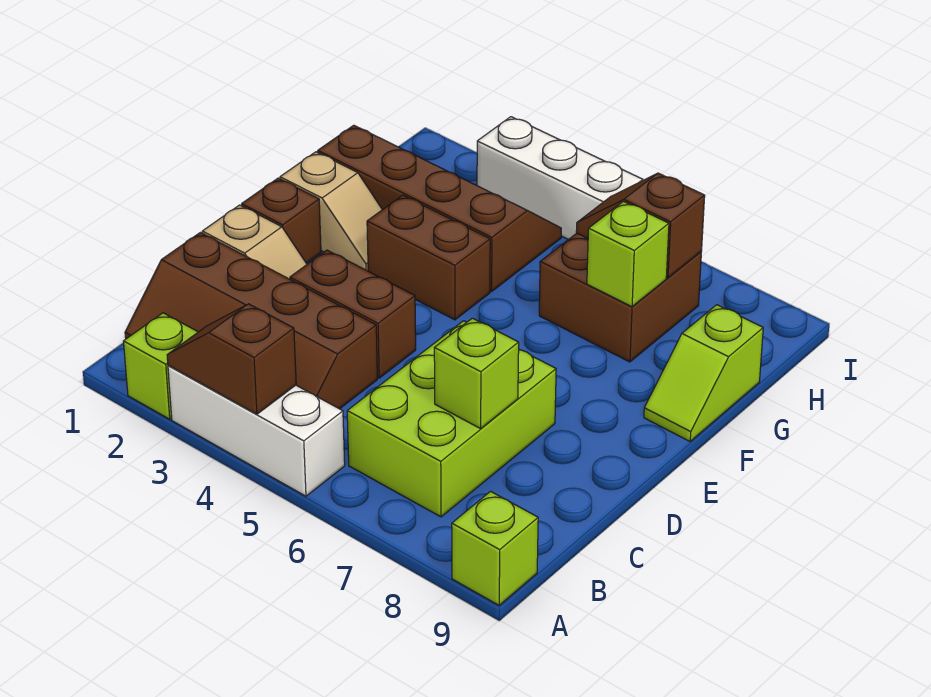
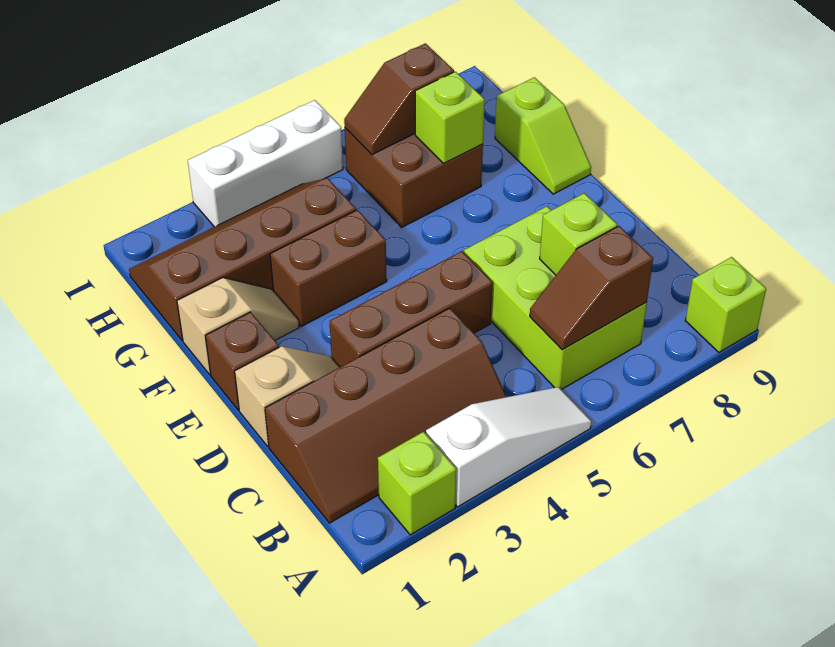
white brick A3:A5 level 1 -> white slope A3:A5 level 1 top 3
brown slope A3:A4 level 2 top 4 -> brown slope B6:B7 level 2 top 7
brown brick D3:D4 level 1 -> brown brick D3:D5 level 1

